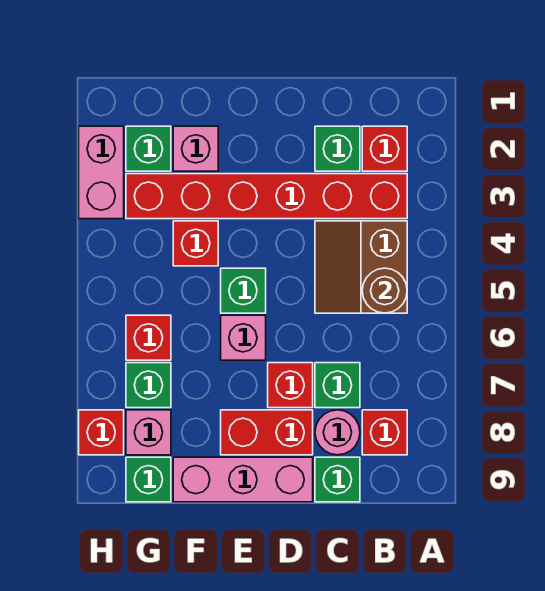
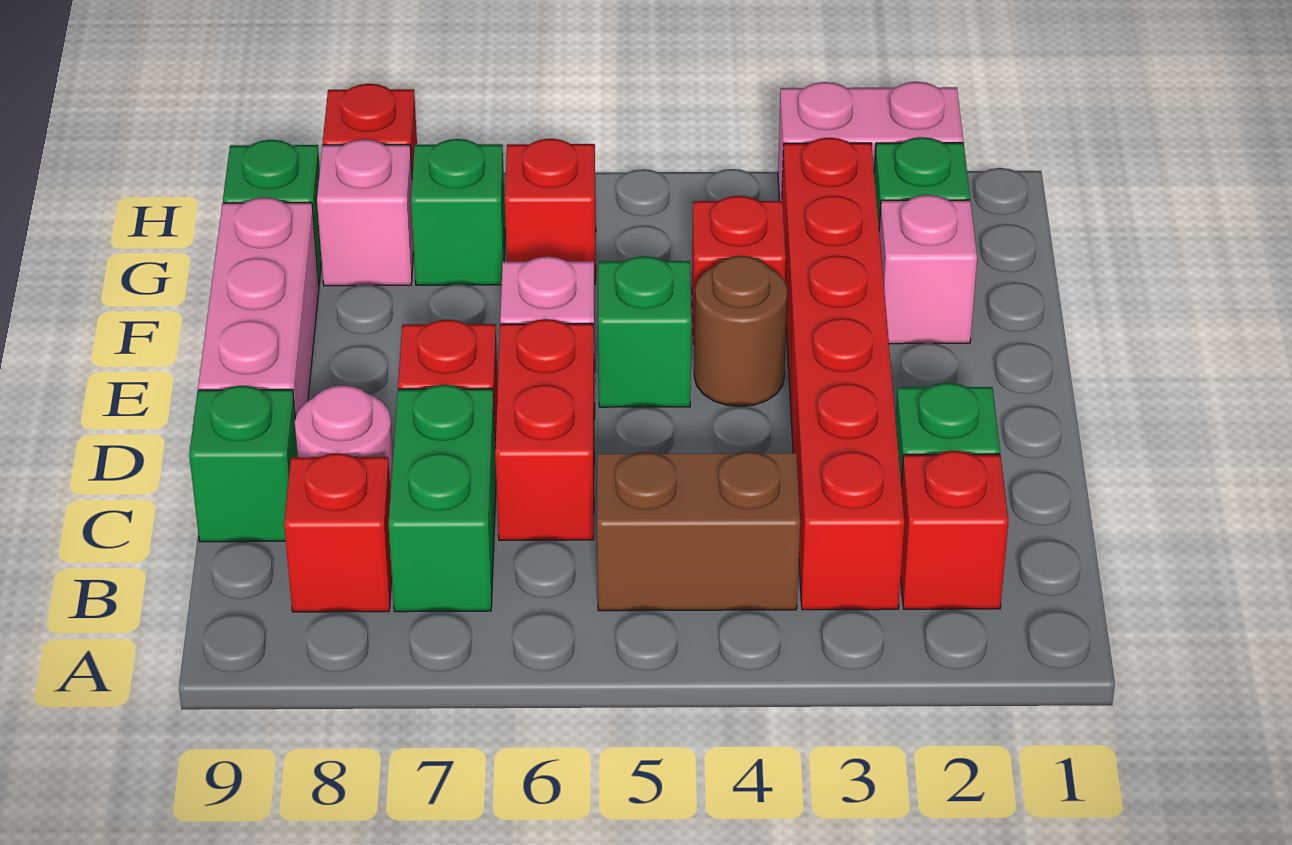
brown round brick B5 level 2 -> brown round brick E4 level 1
green brick C7 level 1 -> green brick B7:C7 level 1
red brick D8:E8 level 1 -> red brick C6:D6 level 1

